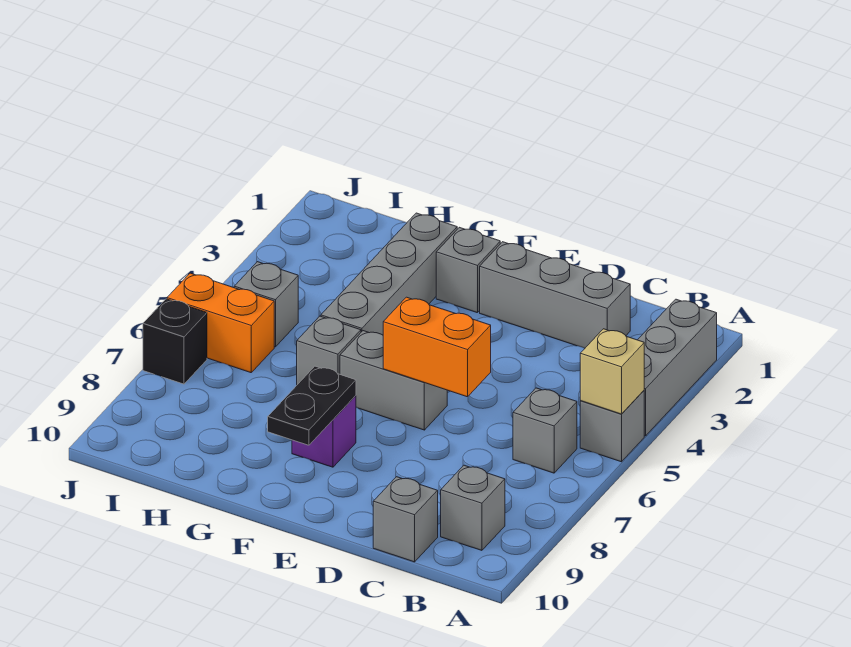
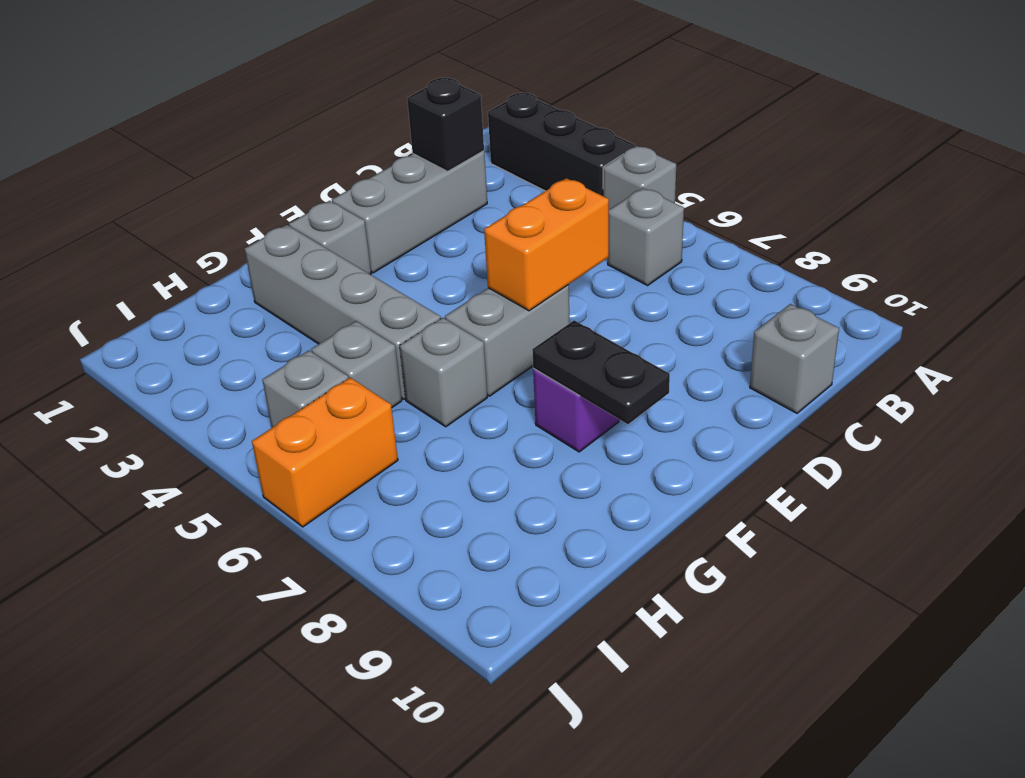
grey brick A2:A4 level 1 -> black brick A2:A4 level 1
tan brick A5 level 2 -> none
grey brick B9 level 1 -> grey brick H5 level 1
black brick J7 level 1 -> black brick C2 level 2

